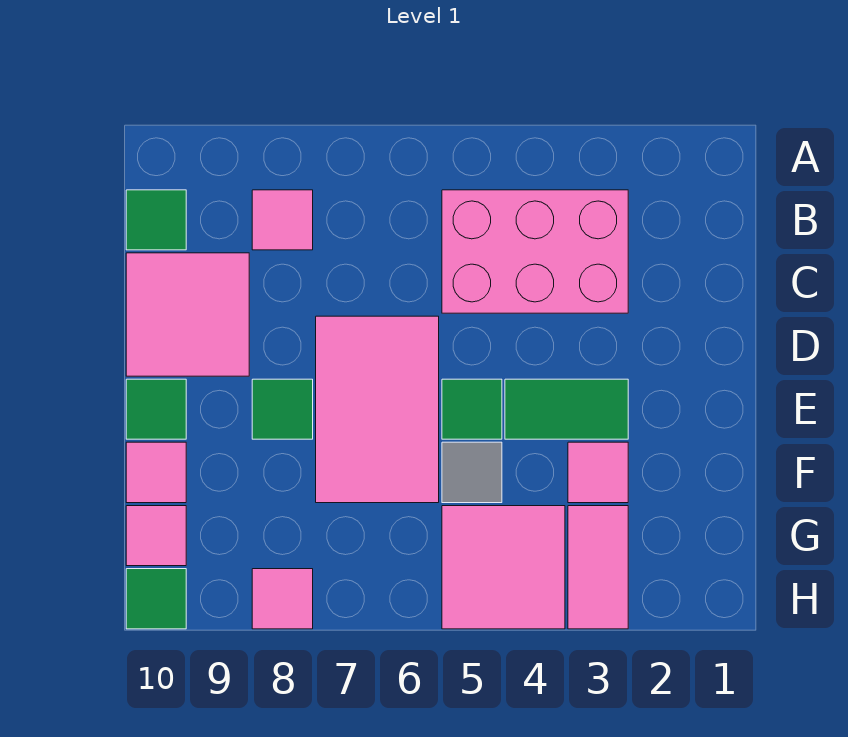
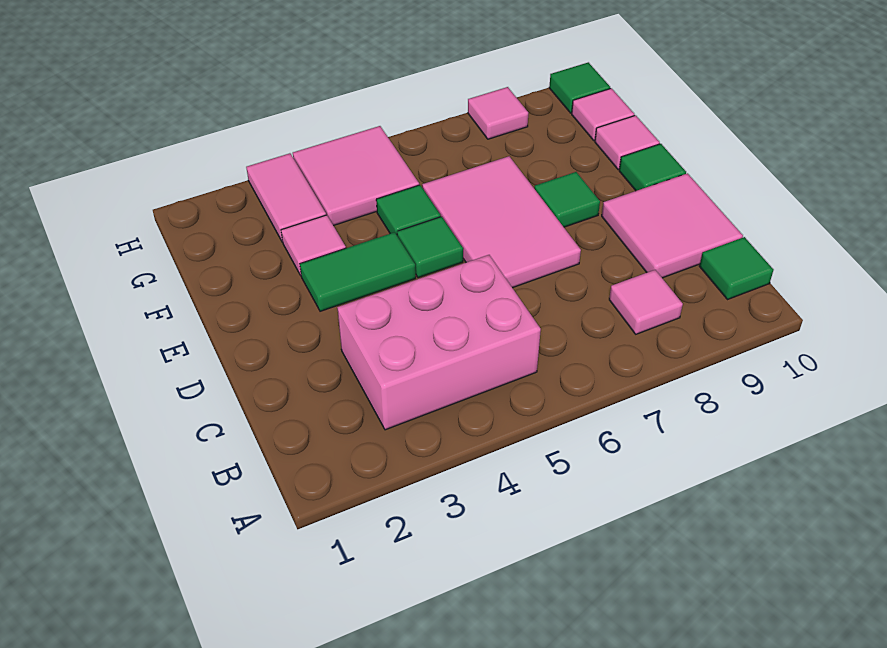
grey tile F5 level 1 -> green tile F5 level 1

